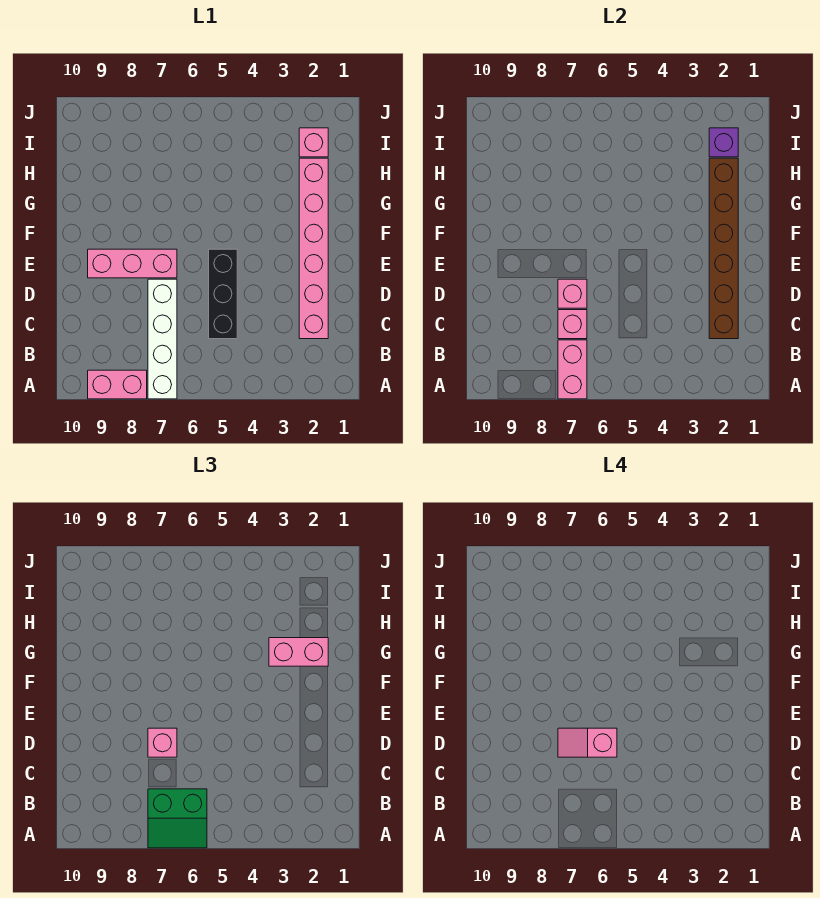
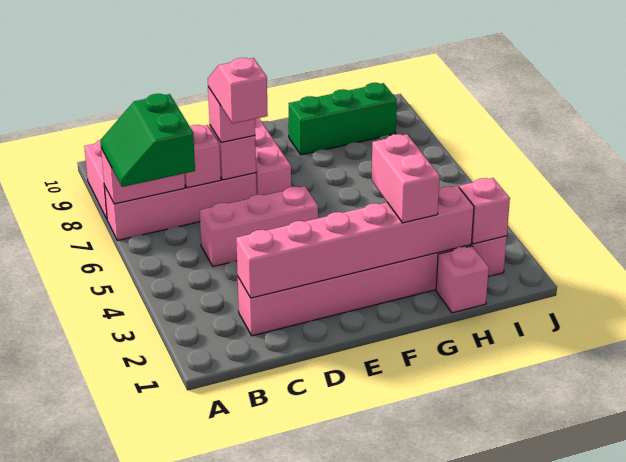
white brick A7:D7 level 1 -> pink brick A7:D7 level 1
brown brick C2:H2 level 2 -> pink brick C2:H2 level 2
black brick C5:E5 level 1 -> pink brick C5:E5 level 1
none -> green brick G9:I9 level 1
none -> pink brick H1 level 1
purple brick I2 level 2 -> pink brick I2 level 2

